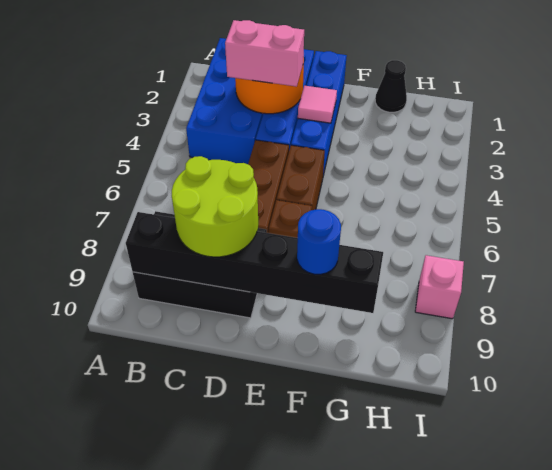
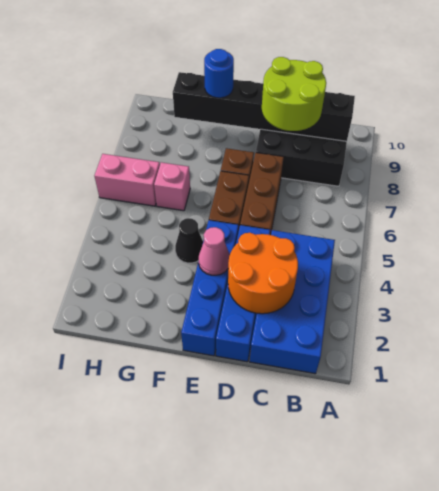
pink brick C3:D3 level 3 -> pink brick H6:I6 level 1
pink tile E3 level 2 -> pink cone E3 level 2
black cone G1 level 1 -> black cone F4 level 1
pink brick I8 level 1 -> pink brick G6 level 1

